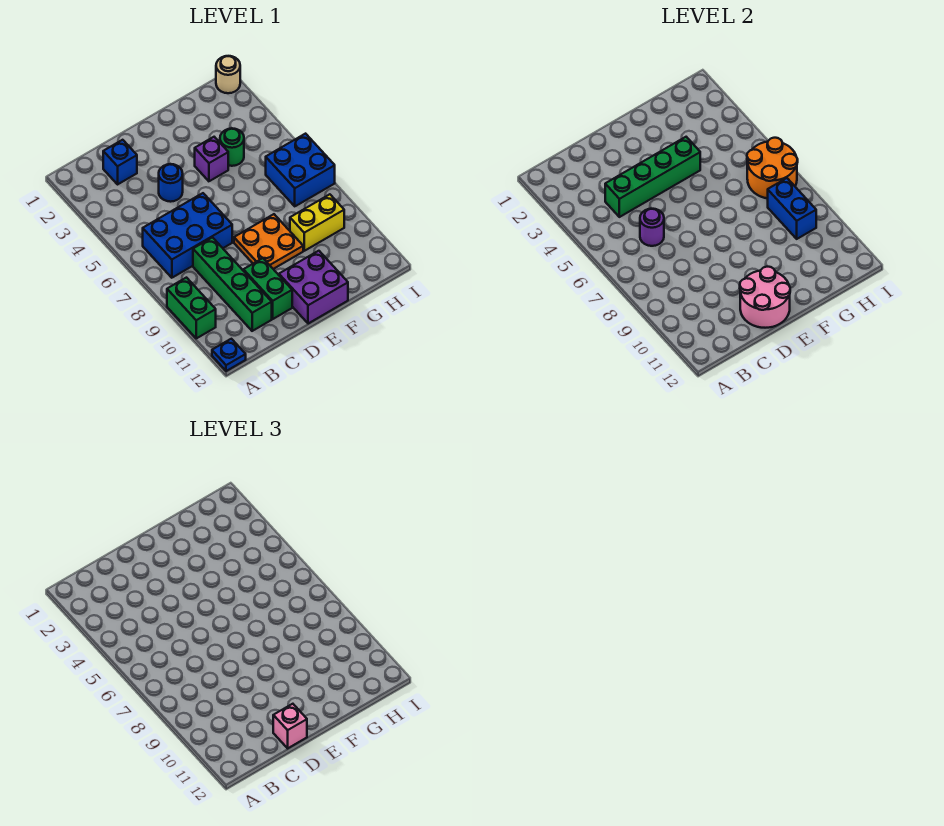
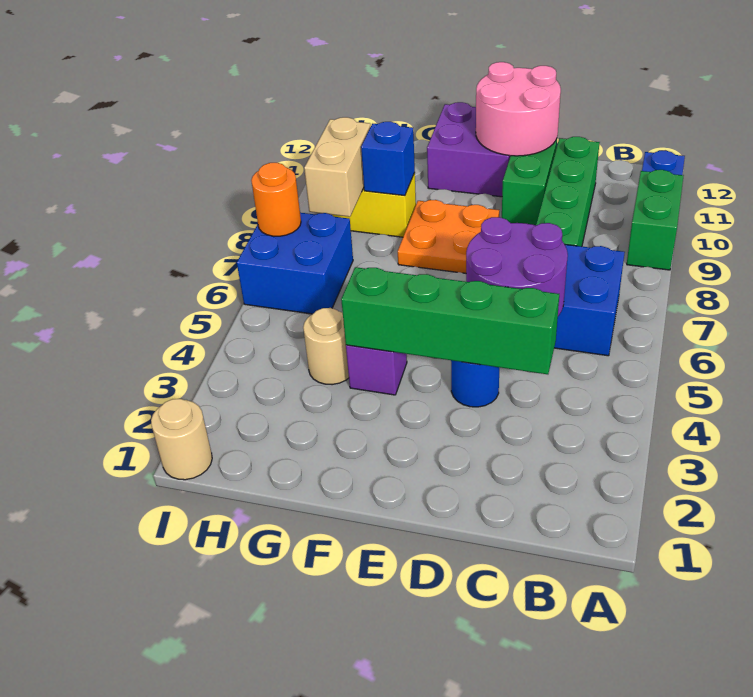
blue brick C2 level 1 -> blue brick G9 level 2
purple round brick C6 level 2 -> purple round brick C5:D6 level 2
pink brick D12 level 3 -> none
green round brick G4 level 1 -> tan round brick G4 level 1
orange round brick H6:I7 level 2 -> orange round brick I7 level 2
blue brick H8:H9 level 2 -> tan brick H8:H9 level 2

